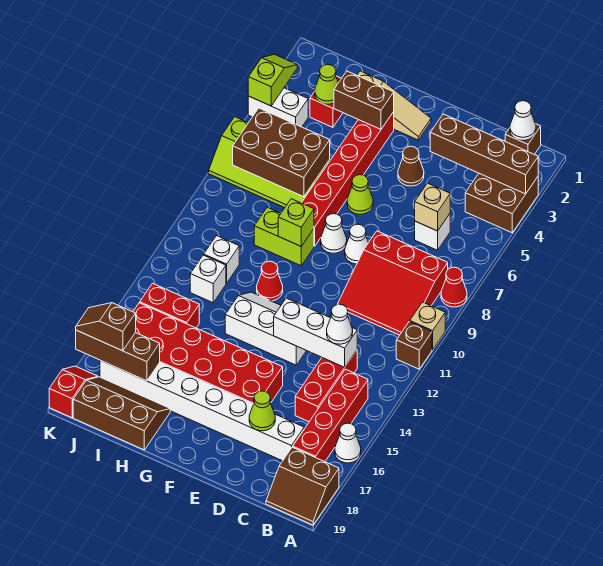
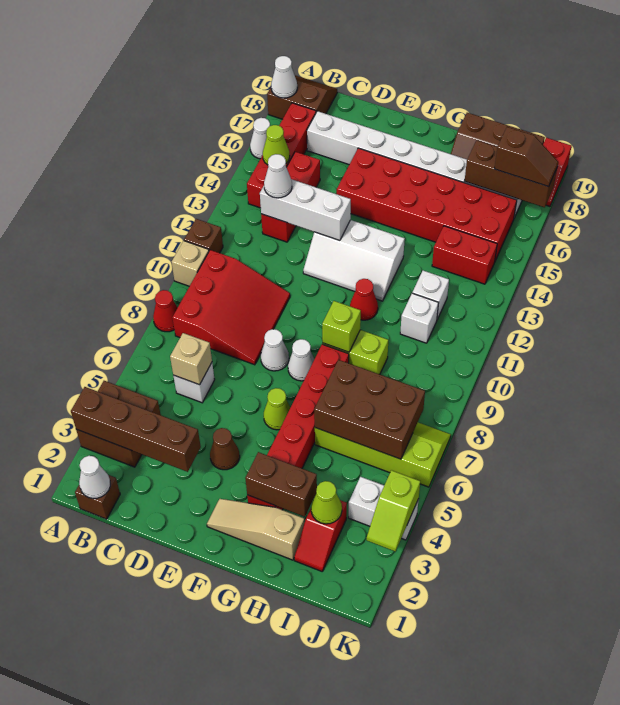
none -> white cone A18 level 2
red slope B8:D10 level 1 top 8 -> red slope B8:D10 level 1 top B
lime cone D17 level 2 -> lime cone B15 level 2

